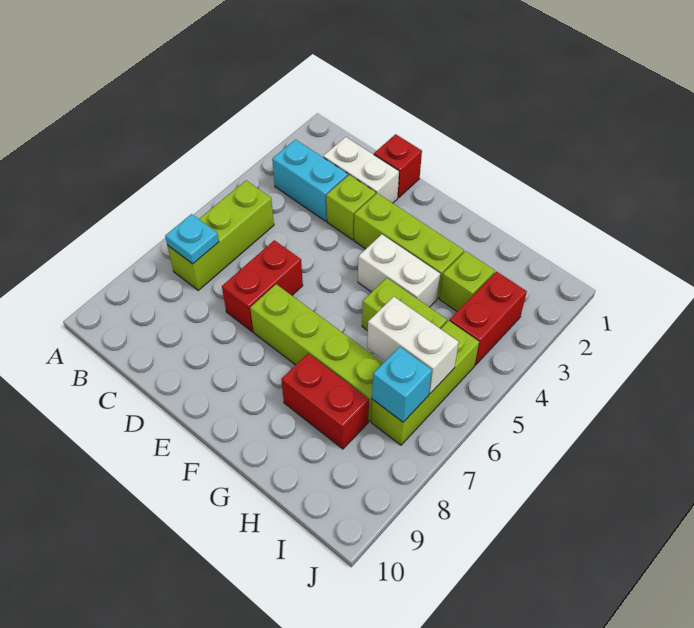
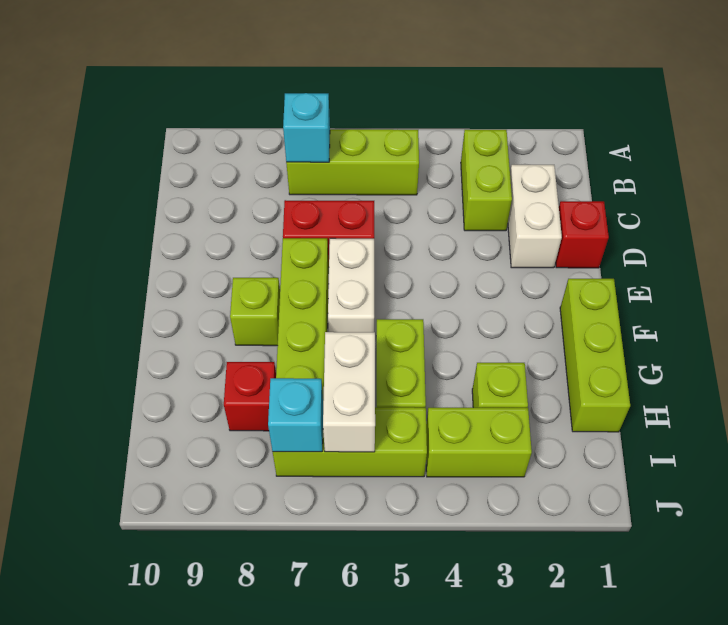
cyan brick B3:C3 level 1 -> lime brick B3:C3 level 1
cyan plate B7 level 2 -> cyan brick B7 level 2
lime brick D3 level 1 -> lime brick F8 level 1
lime brick E3:G3 level 1 -> lime brick F1:H1 level 1
white brick F4:G4 level 1 -> white brick E6:F6 level 1
red brick G8:H8 level 1 -> red brick H8 level 1
red brick I3:I4 level 1 -> lime brick I3:I4 level 1

